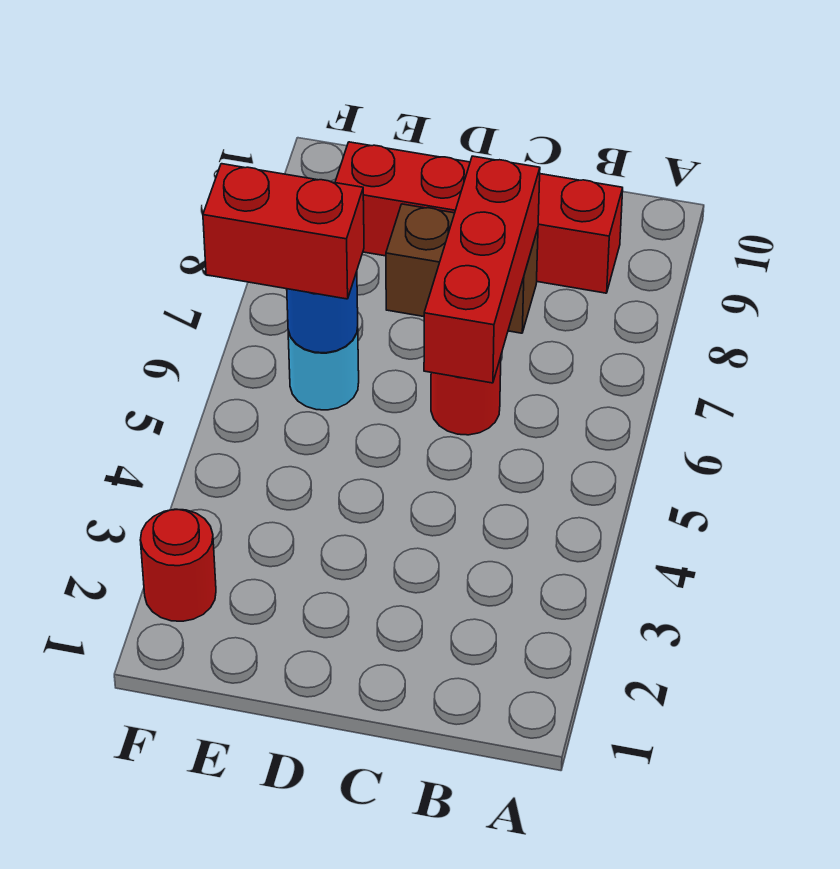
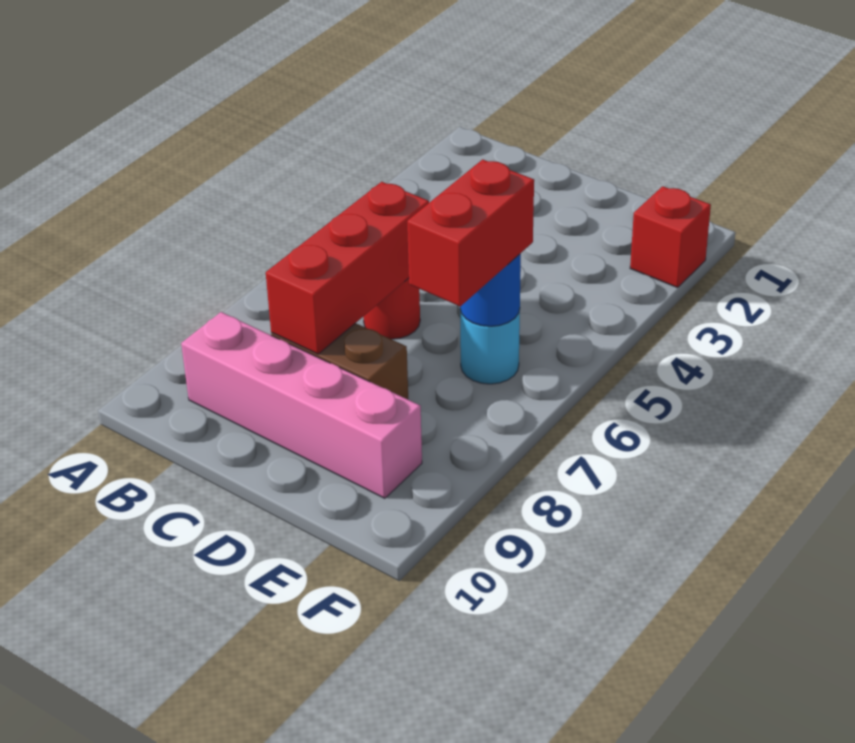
red brick B9:E9 level 1 -> pink brick B9:E9 level 1
red brick E6:F6 level 3 -> red brick E6:E7 level 3
red round brick F2 level 1 -> red brick F2 level 1

